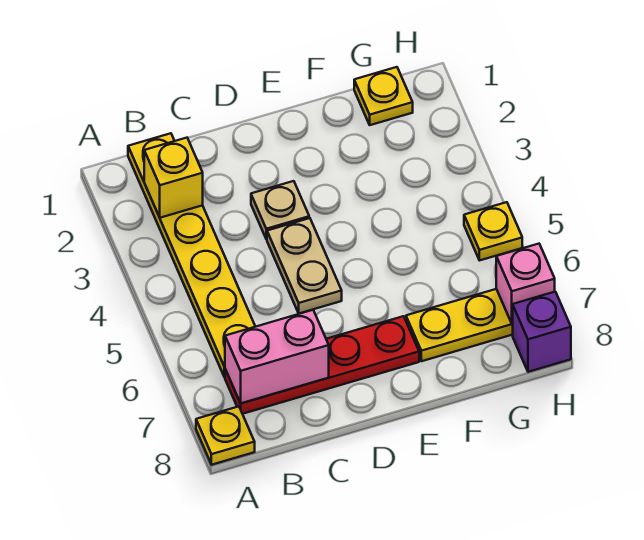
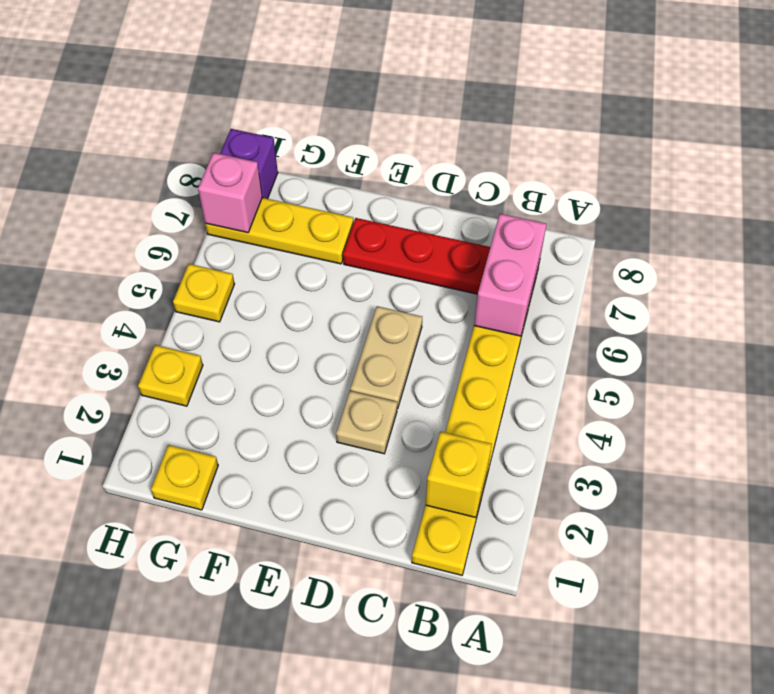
yellow plate A8 level 1 -> yellow plate H3 level 1
pink brick B7:C7 level 2 -> pink brick B6:B7 level 2

